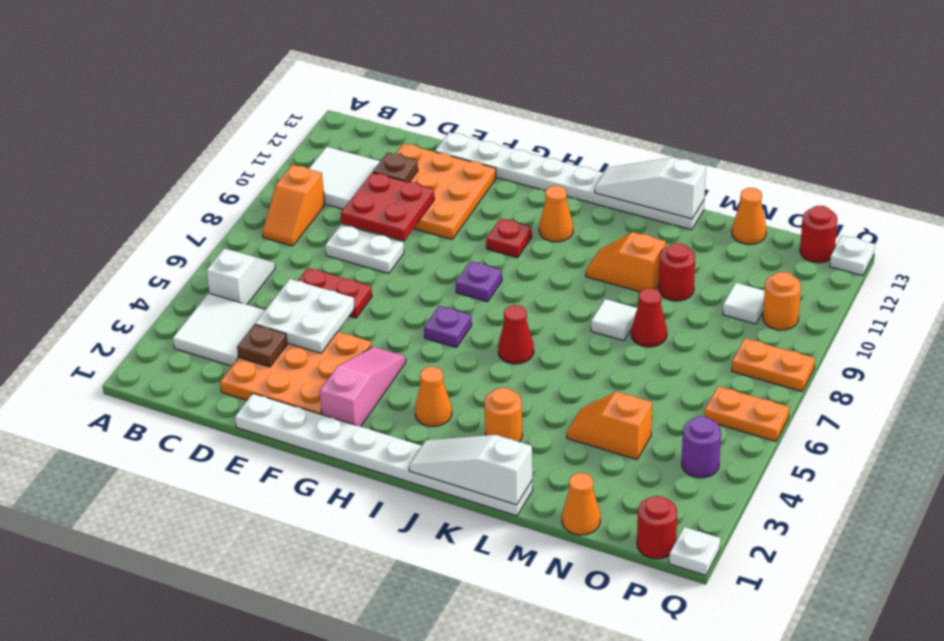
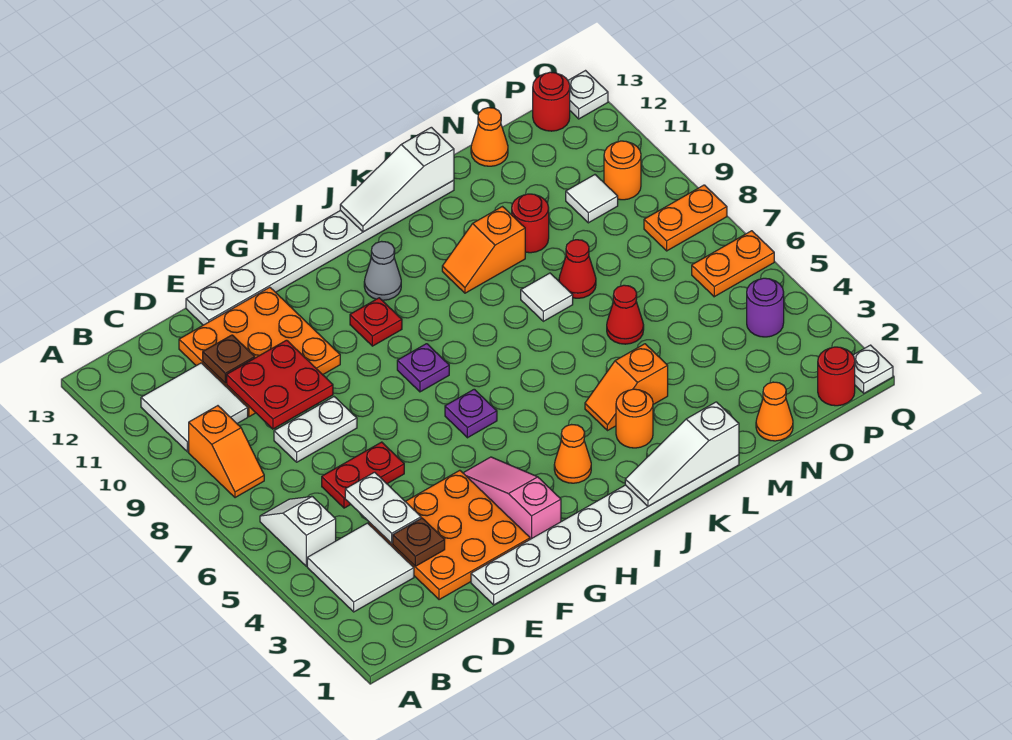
white plate D4:E5 level 2 -> white plate D4:D5 level 2
orange cone I11 level 1 -> grey cone I11 level 1
red cone J6 level 1 -> red cone M6 level 1
orange slope M4:N4 level 1 top N -> orange slope K4:L4 level 1 top L

